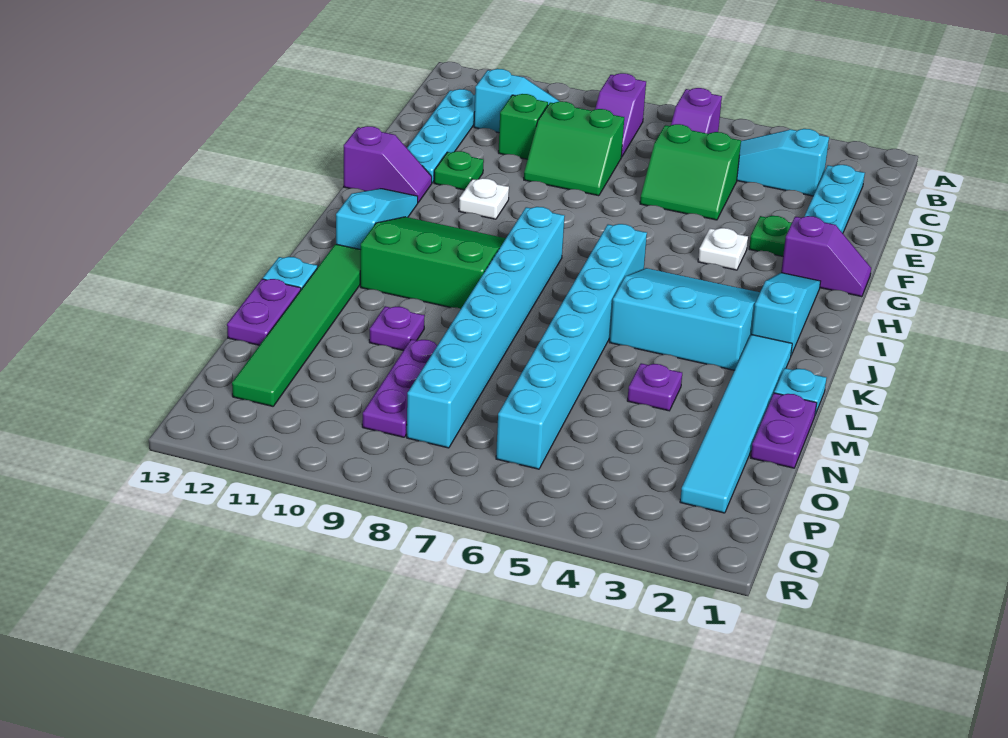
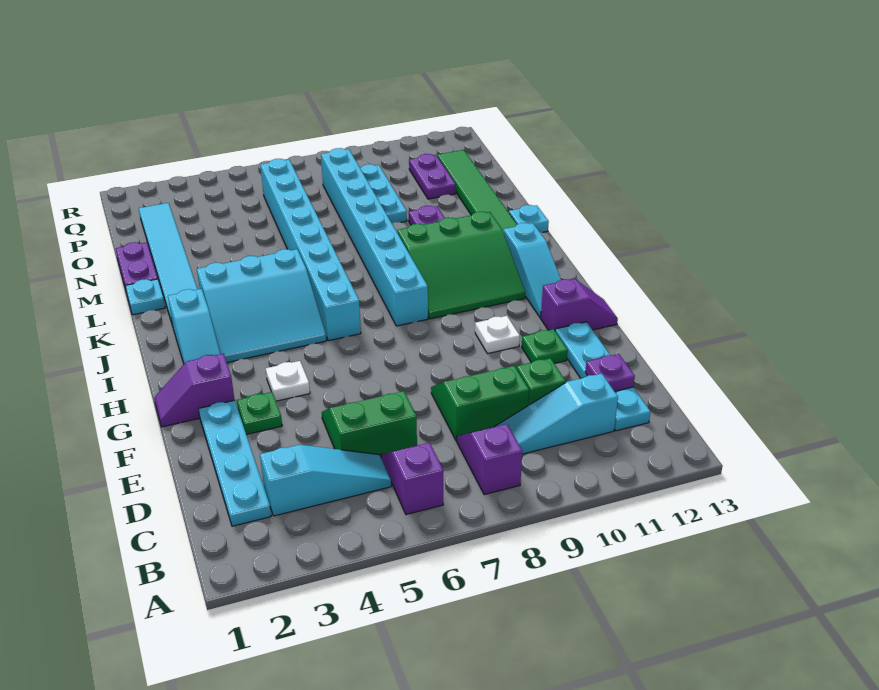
purple slope G12:G13 level 1 top 13 -> purple slope G12:G13 level 1 top 12
purple plate M4 level 1 -> purple plate D12 level 2
purple plate M13:N13 level 1 -> purple plate O11:P11 level 1
purple plate N9:P9 level 1 -> cyan plate N9:P9 level 1

